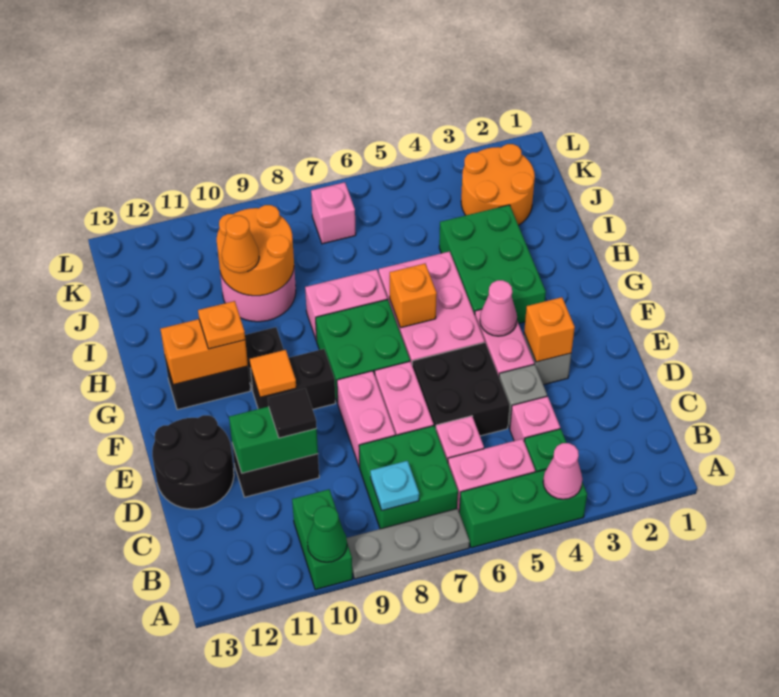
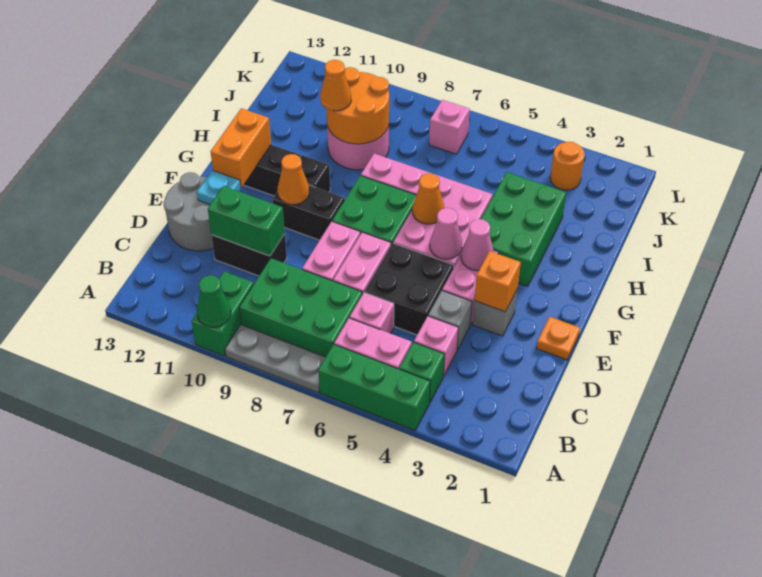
pink cone A4 level 2 -> pink cone F5 level 2
green brick B7:C8 level 1 -> green brick B7:C9 level 1
cyan plate B8 level 2 -> cyan plate E12 level 2
black tile D10 level 3 -> none
black round brick D12:E13 level 1 -> grey round brick D12:E13 level 1
orange tile F10 level 2 -> orange cone F10 level 2
orange brick G6 level 2 -> orange cone G6 level 2
orange brick G11:G12 level 2 -> orange brick F12:G12 level 2
orange plate G11 level 3 -> orange plate E1 level 1
orange round brick J2:K3 level 1 -> orange round brick K3 level 1

